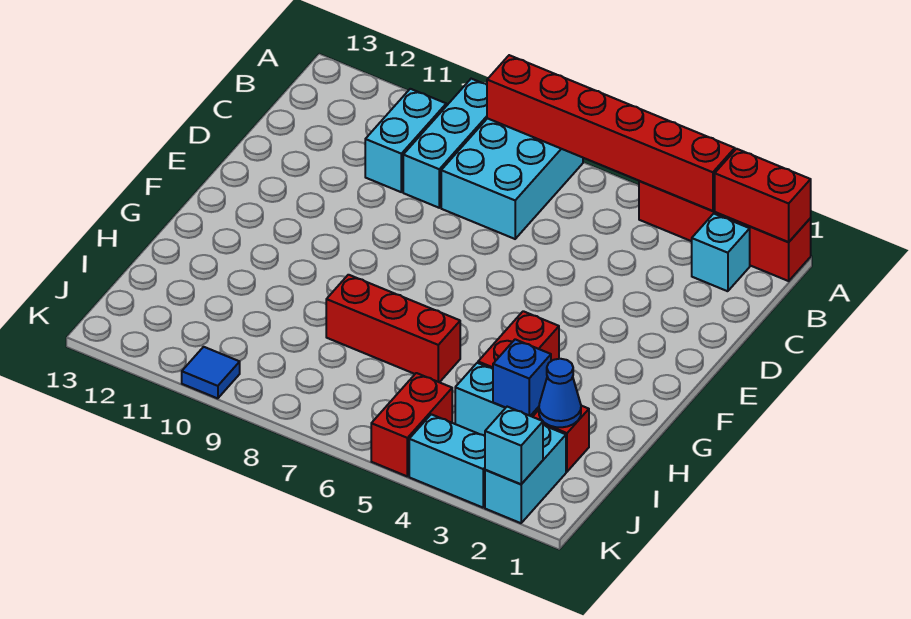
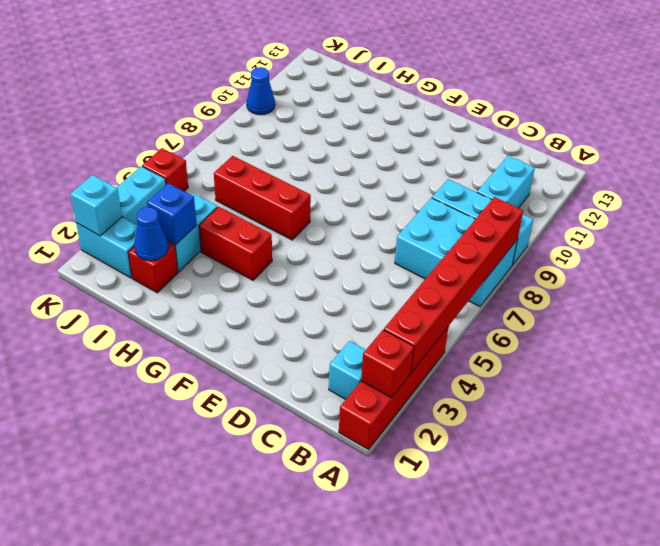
red brick A1:A2 level 2 -> red brick A2 level 2
cyan brick B10:C10 level 1 -> cyan brick B10:B11 level 1
red brick H6:H8 level 1 -> red brick G6:I6 level 1
red brick J5:K5 level 1 -> red brick K5 level 1
blue tile K10 level 1 -> blue cone K10 level 1

